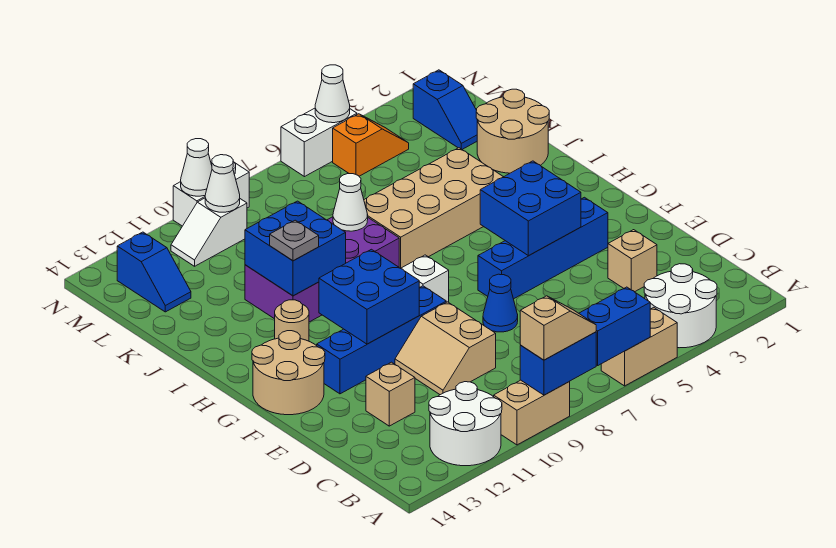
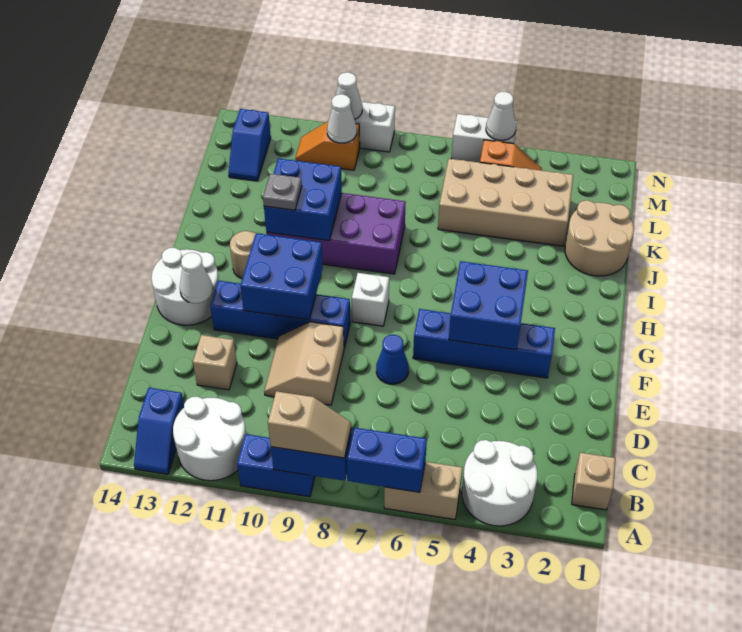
tan brick A9:A10 level 1 -> blue brick A9:A10 level 1
tan brick D3 level 1 -> tan brick B1 level 1
tan round brick F13:G14 level 1 -> white round brick F13:G14 level 1
tan brick I4:J7 level 1 -> tan brick K3:L6 level 1
white cone J8 level 2 -> white cone F13 level 2
blue slope L2:M2 level 1 top M -> blue slope A13:B13 level 1 top B
white slope M10:M11 level 1 top 10 -> orange slope M10:M11 level 1 top 10

